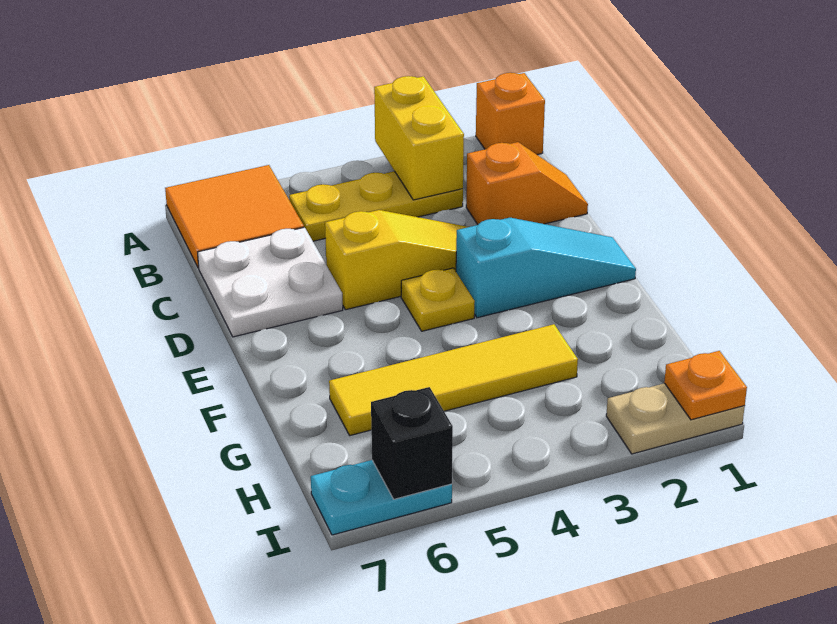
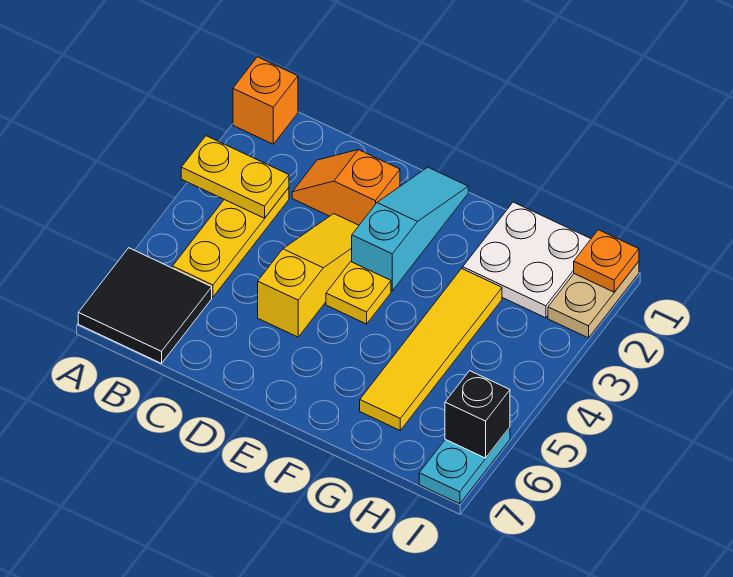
yellow brick A3:B3 level 2 -> yellow plate A3:B3 level 2
orange tile A6:B7 level 1 -> black tile A6:B7 level 1
orange slope C1:C2 level 1 top 2 -> orange slope C2:D2 level 1 top D
white plate C6:D7 level 1 -> white plate G1:H2 level 1

